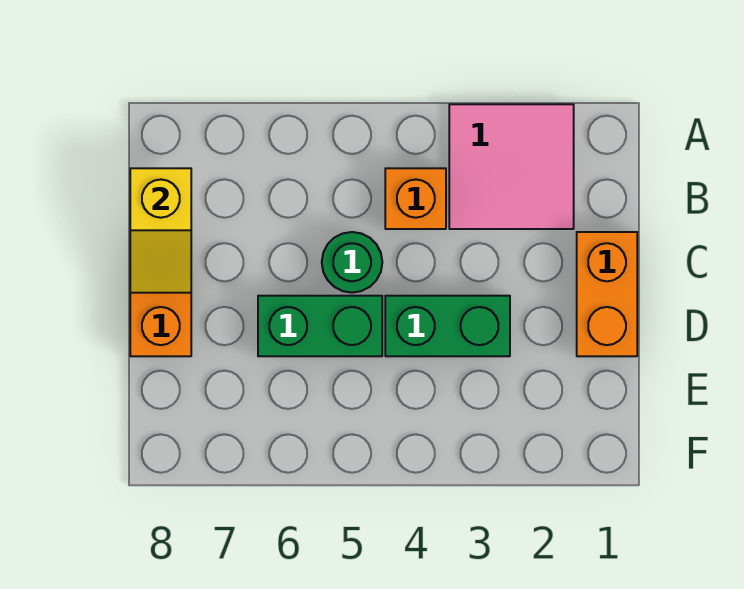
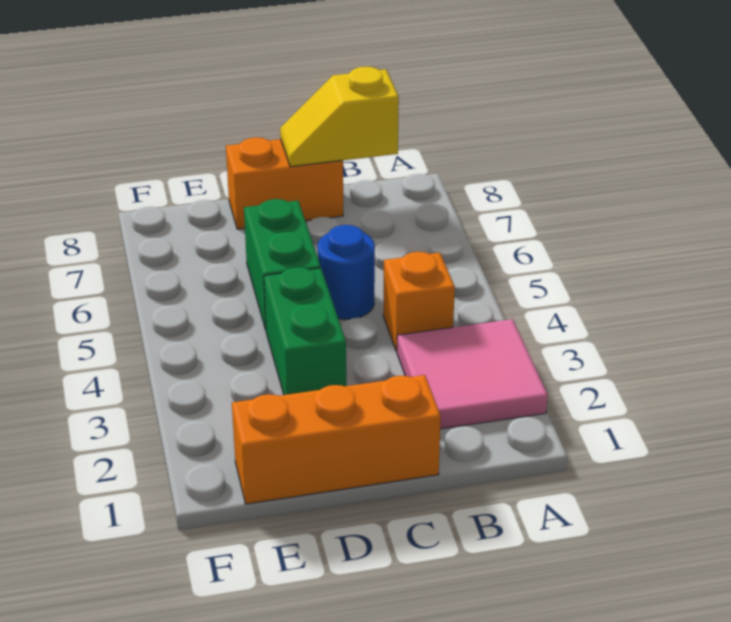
orange brick C1:D1 level 1 -> orange brick C1:E1 level 1
green round brick C5 level 1 -> blue round brick C5 level 1

